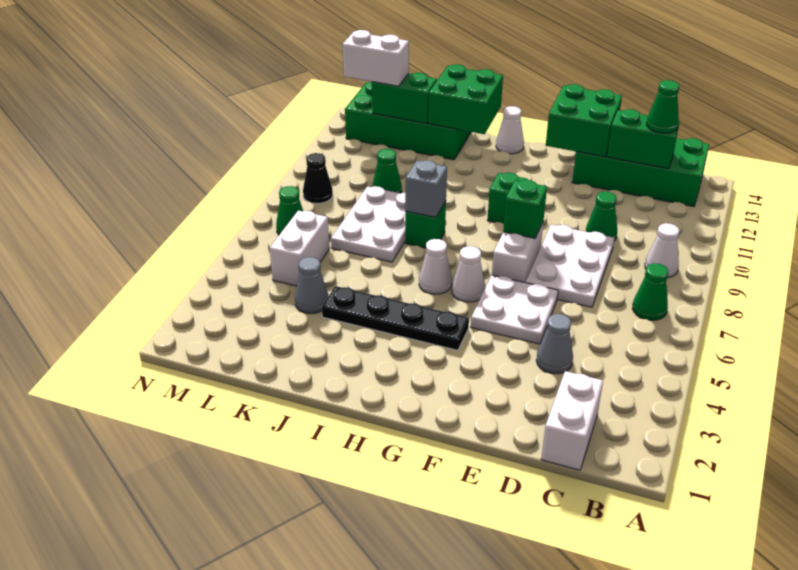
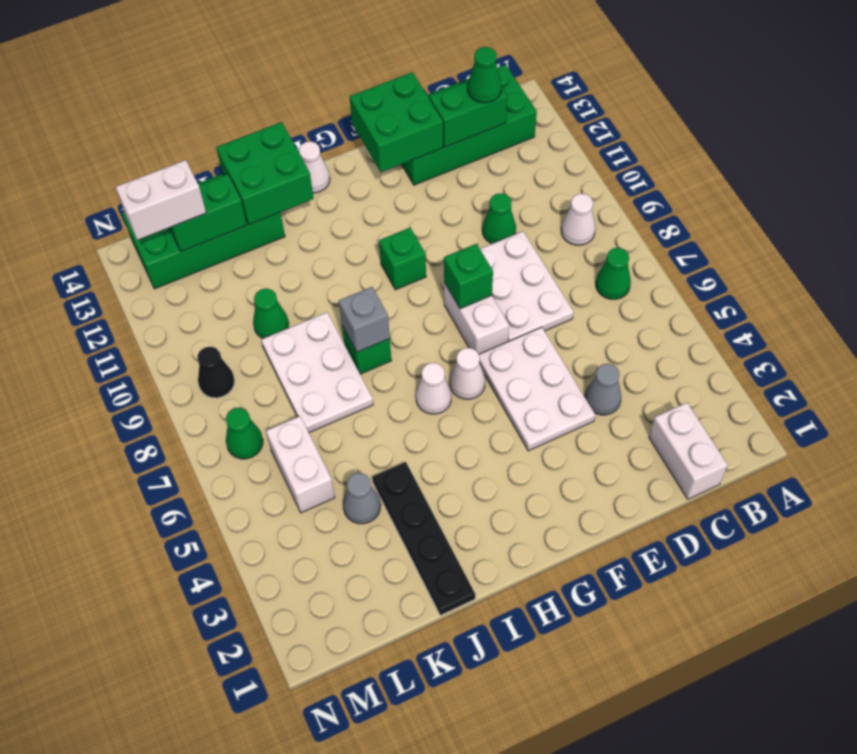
white plate E5:F6 level 1 -> white plate E4:F6 level 1
black plate G4:J4 level 1 -> black plate J1:J4 level 1

